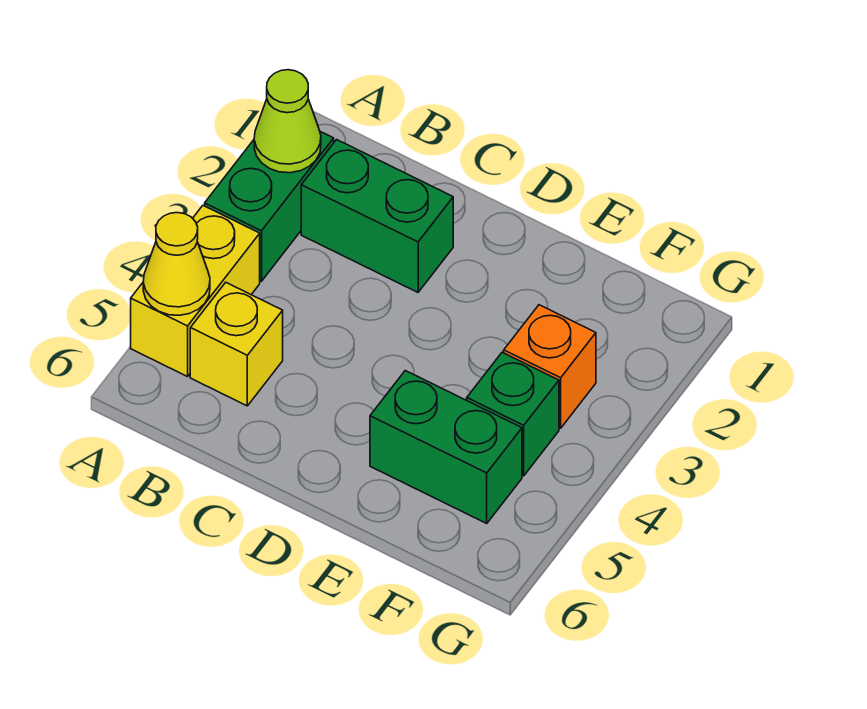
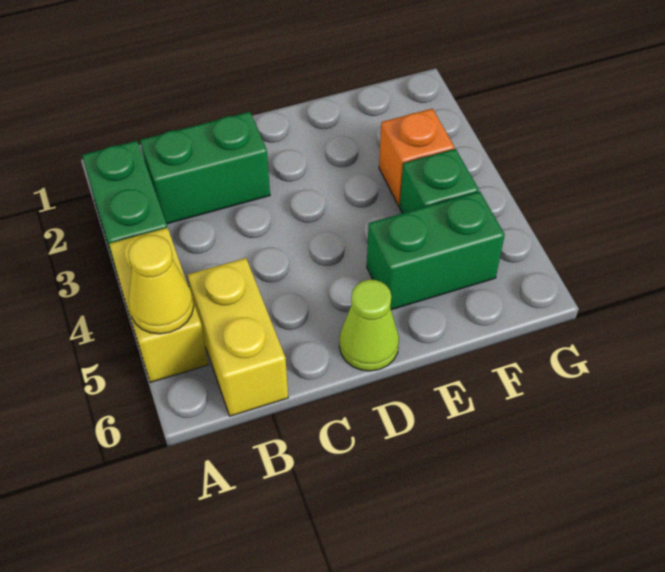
lime cone A2 level 2 -> lime cone D6 level 1
yellow brick B5 level 1 -> yellow brick B5:B6 level 1

